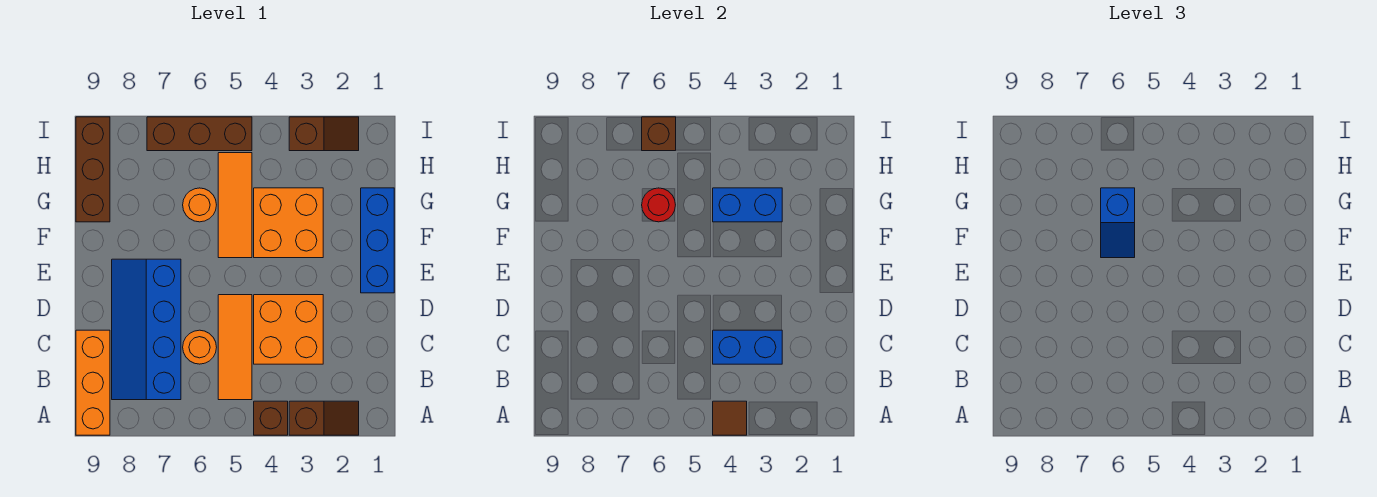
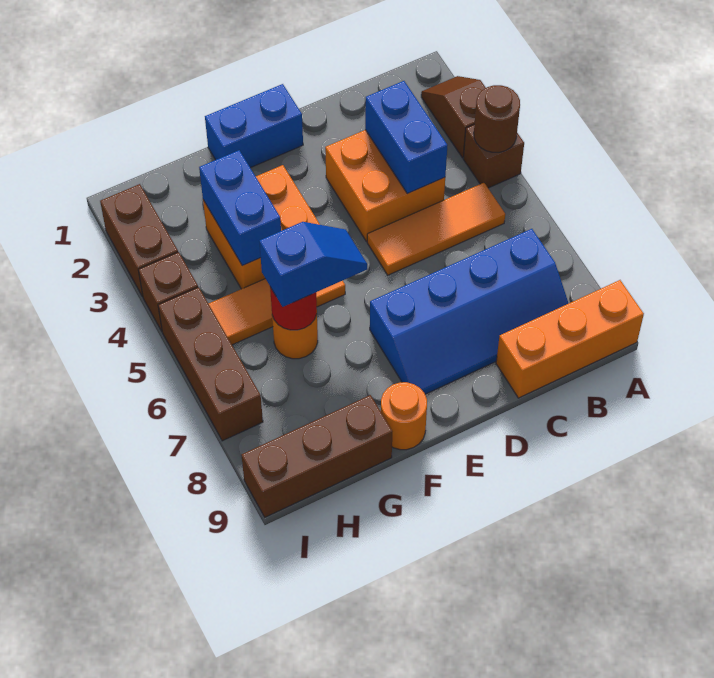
brown tile A4 level 2 -> brown round brick A4 level 2
orange round brick C6 level 1 -> orange round brick F9 level 1
blue brick E1:G1 level 1 -> blue brick E1:F1 level 1
brown slope I2:I3 level 1 top 3 -> brown brick I2:I3 level 1
brown brick I6 level 2 -> brown brick I4 level 1

